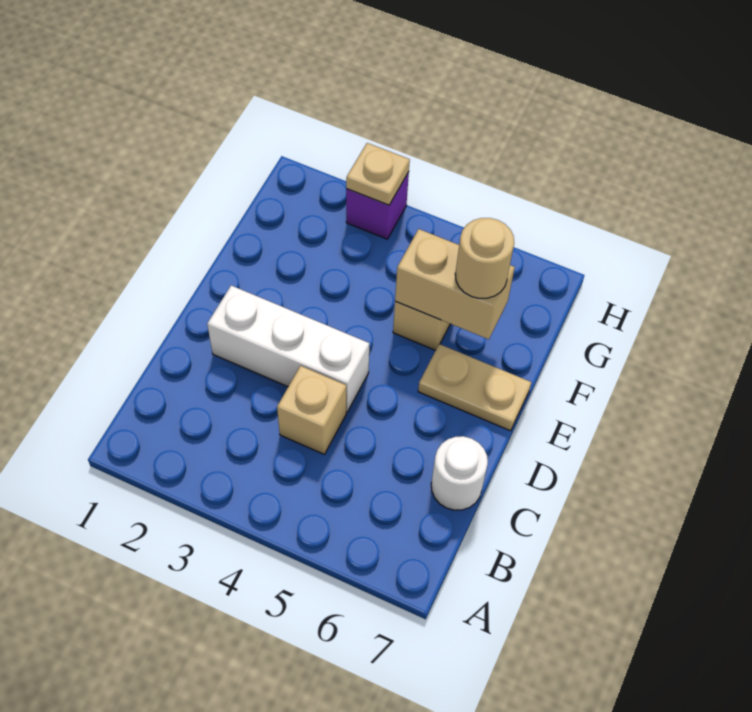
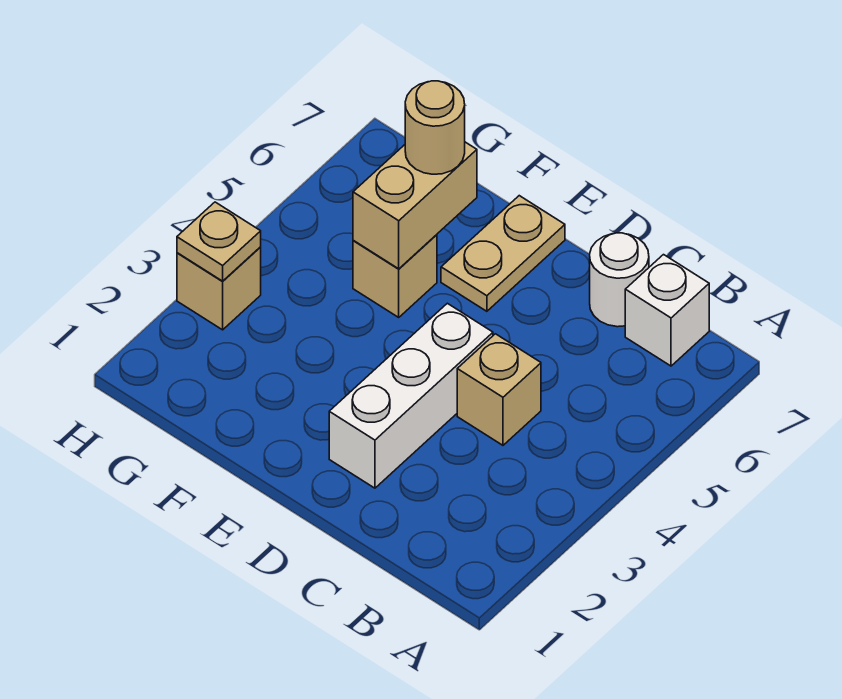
none -> white brick B7 level 1
purple brick H3 level 1 -> tan brick H3 level 1

